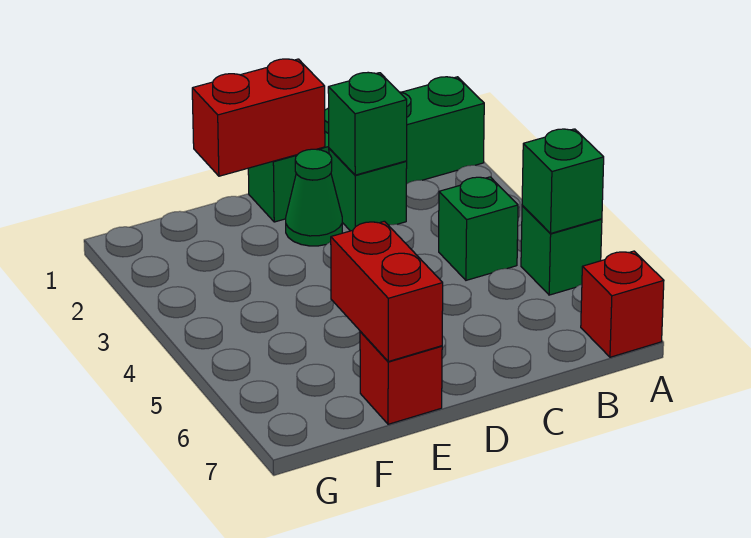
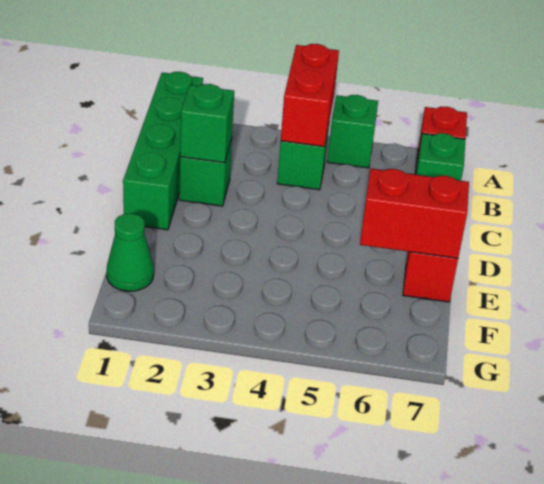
green brick A5 level 2 -> green brick B7 level 1
red brick D1:E1 level 2 -> red brick A4:B4 level 2
green cone D2 level 1 -> green cone F1 level 1

